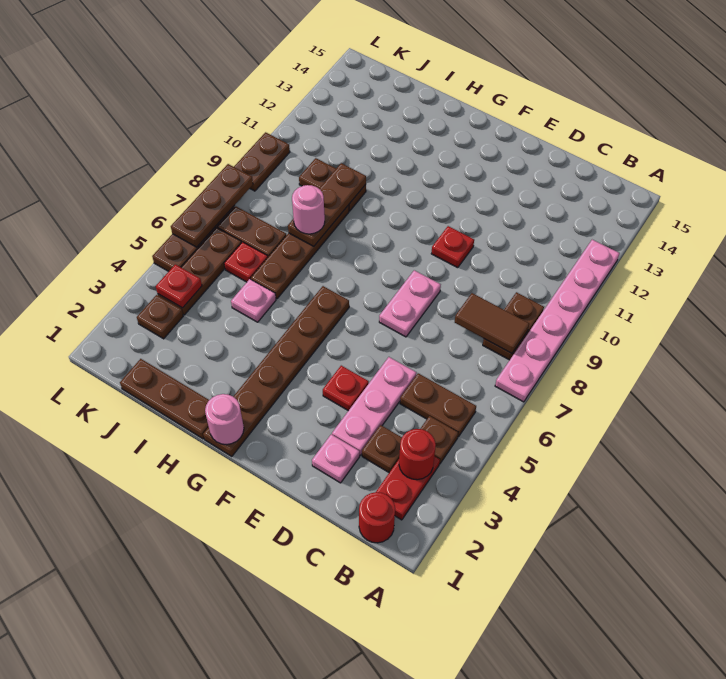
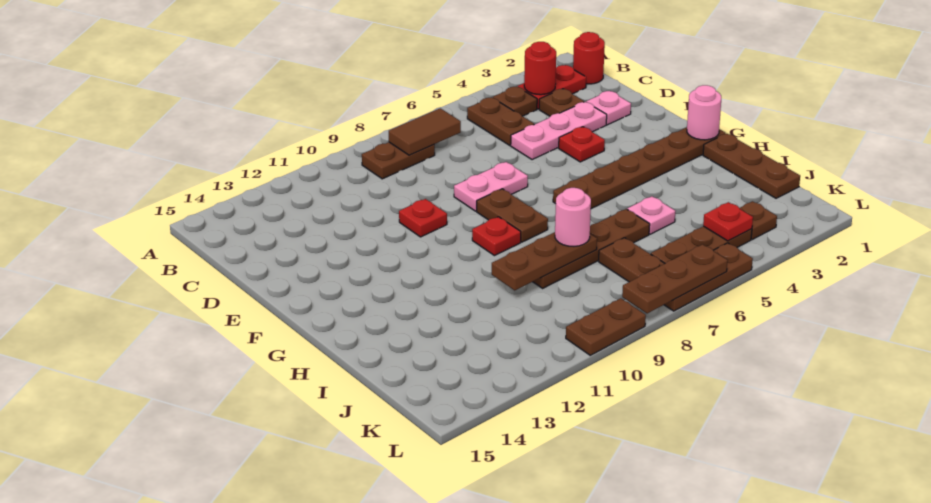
pink plate A7:A12 level 1 -> none
brown tile B8:C8 level 2 -> brown tile B7:B8 level 2
brown plate I10:J10 level 1 -> brown plate F8:G8 level 1
red plate J6 level 1 -> red plate G9 level 1

